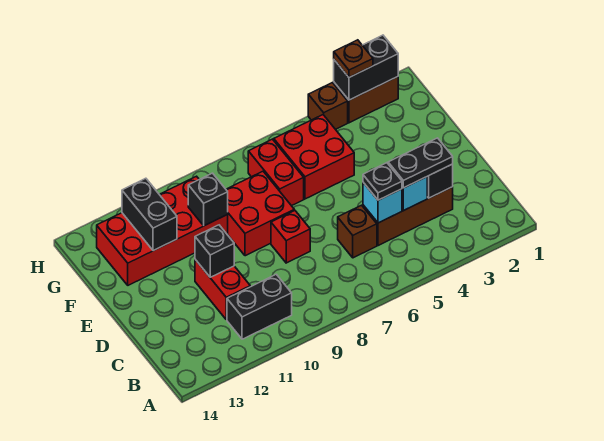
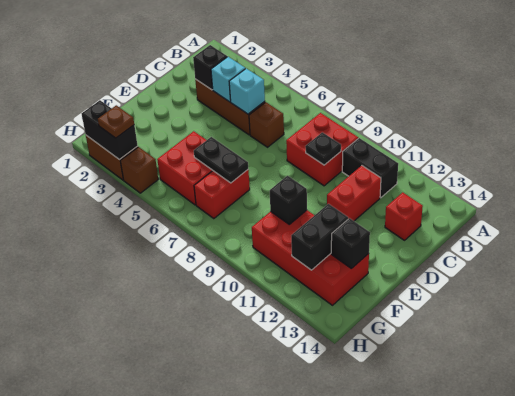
black plate C3:C4 level 3 -> black plate F6:F7 level 2
black plate C5 level 3 -> black plate C9 level 2
red brick D8 level 1 -> red brick C13 level 1
black brick D11 level 2 -> black brick F13 level 2
red brick E8:F9 level 1 -> red brick B8:C9 level 1

